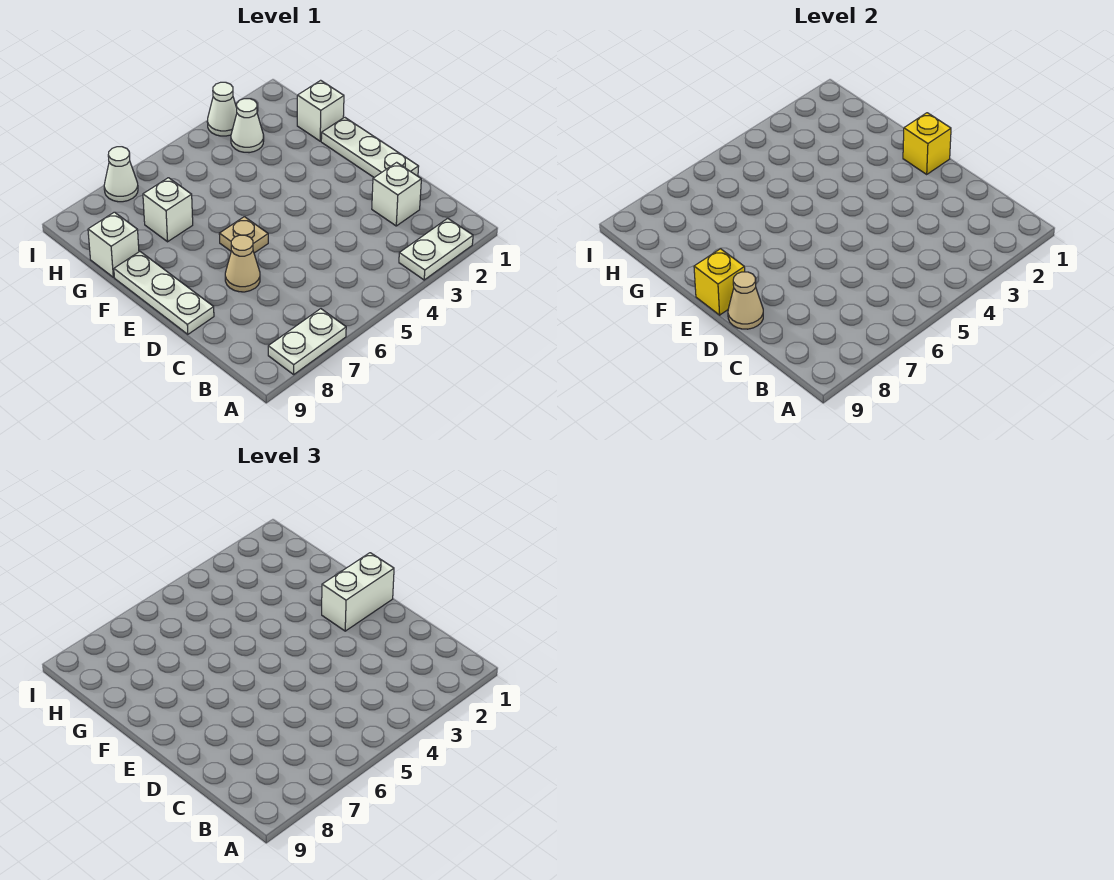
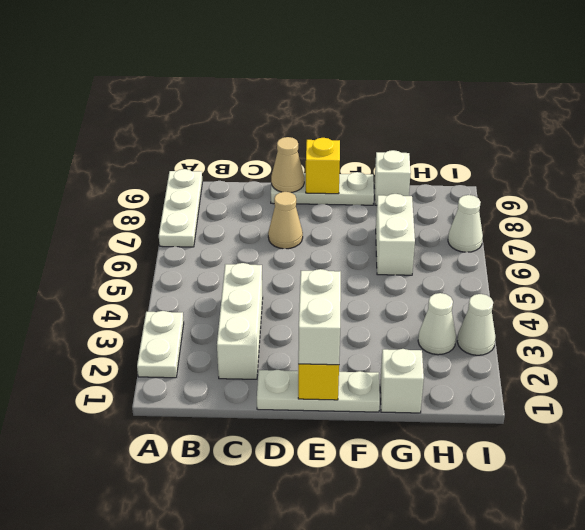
white plate A7:A8 level 1 -> white plate A7:A9 level 1
white brick C2 level 1 -> white brick C2:C4 level 1
tan plate E6 level 1 -> none
white brick G7 level 1 -> white brick G6:G7 level 1

